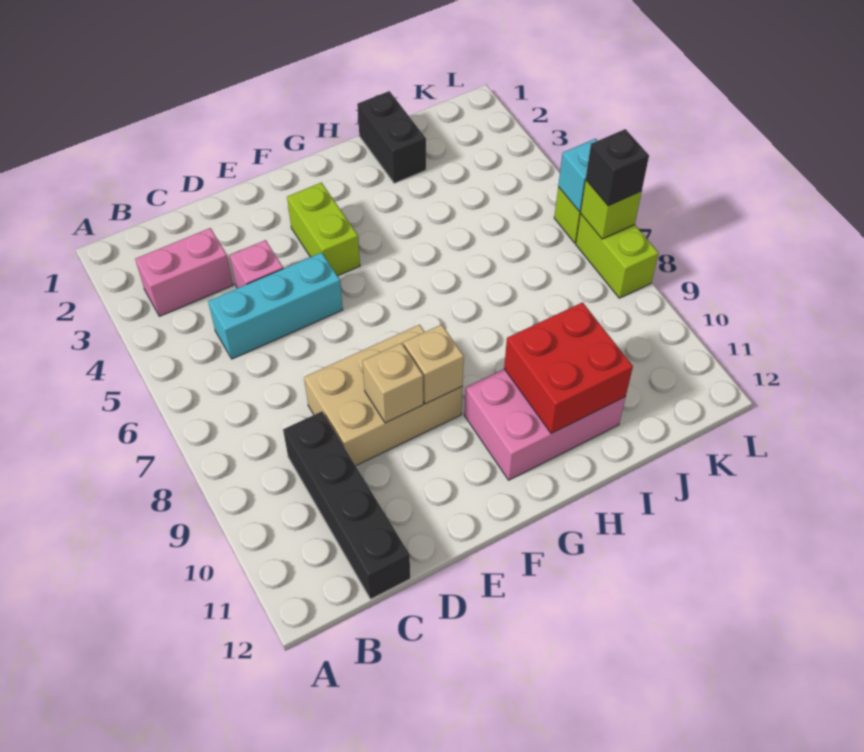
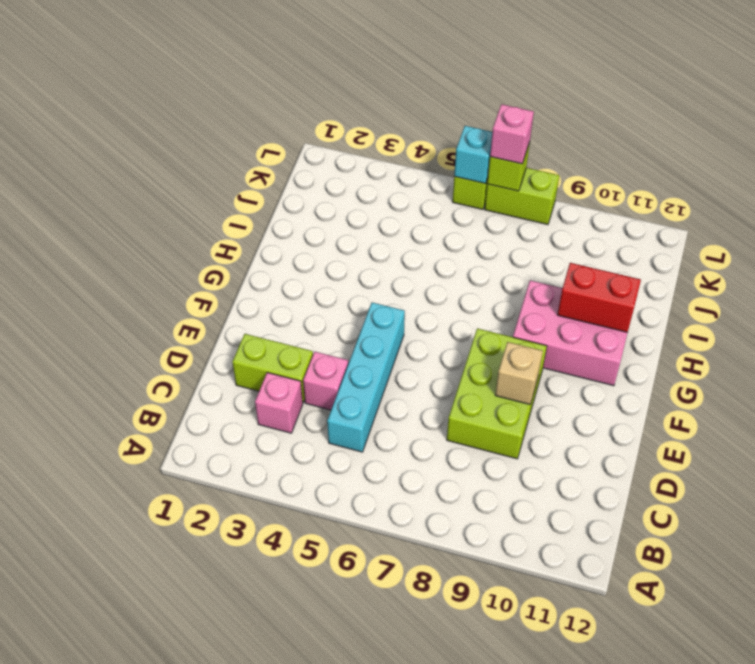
pink brick B3:C3 level 1 -> pink brick C3 level 1
cyan brick C5:E5 level 1 -> cyan brick C5:F5 level 1
black brick C9:C12 level 1 -> none
tan brick D8:F9 level 1 -> lime brick D8:F9 level 1
lime brick F3:F4 level 1 -> lime brick D2:D3 level 1
tan brick F9 level 2 -> none
pink brick G10:I11 level 1 -> pink brick G9:H11 level 1
red brick H10:I11 level 2 -> red brick H10:H11 level 2
black brick I1:I2 level 1 -> none
black brick L7 level 3 -> pink brick L7 level 3

